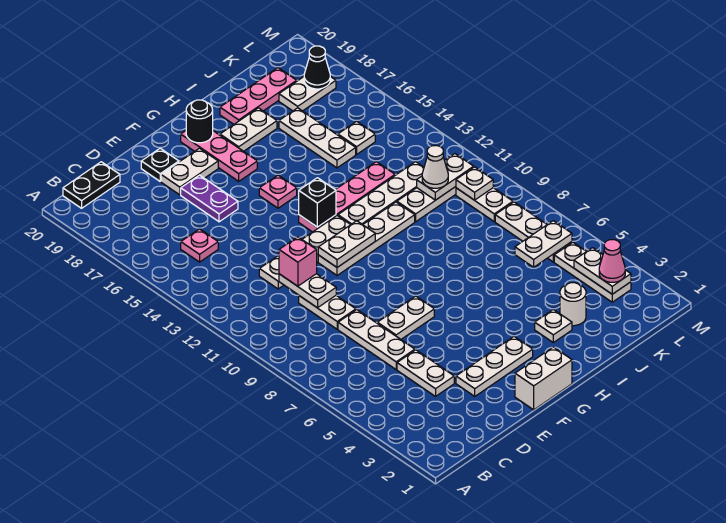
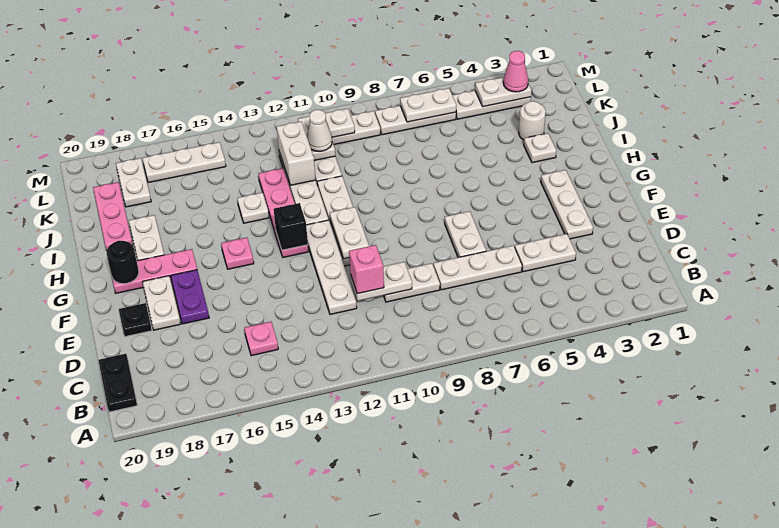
purple plate E16:E17 level 1 -> purple plate E17:F17 level 1
white brick F1:G1 level 1 -> white brick J12:K12 level 2
white plate J15:J17 level 1 -> white plate L15:L17 level 1
white plate K6:L6 level 2 -> white plate L6:L7 level 2
white plate K15 level 1 -> white plate I14 level 1
black cone L18 level 2 -> none

